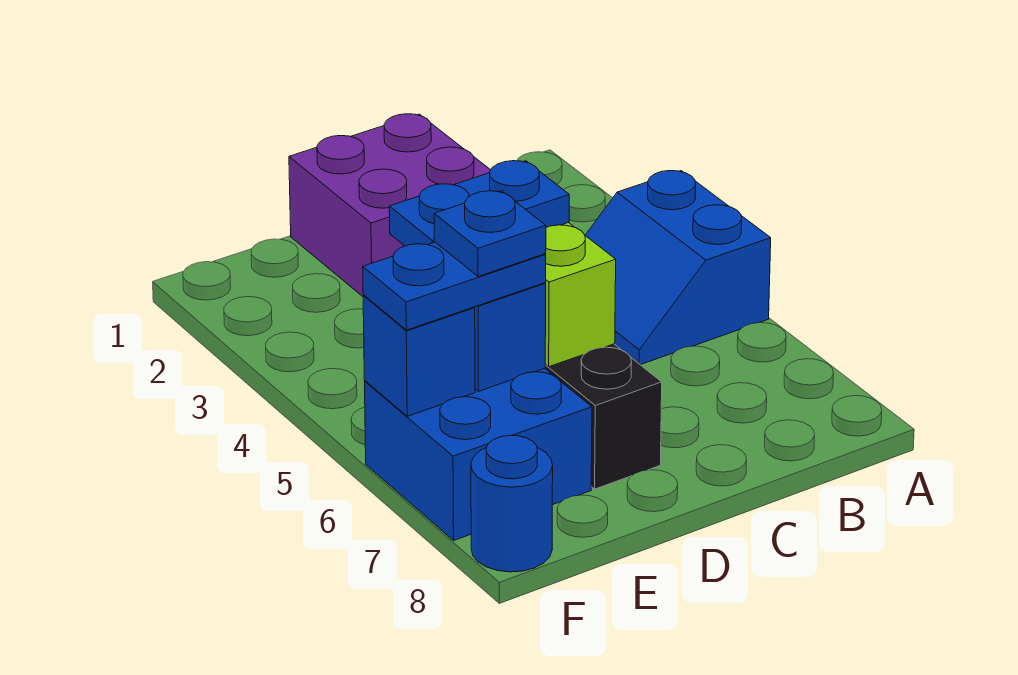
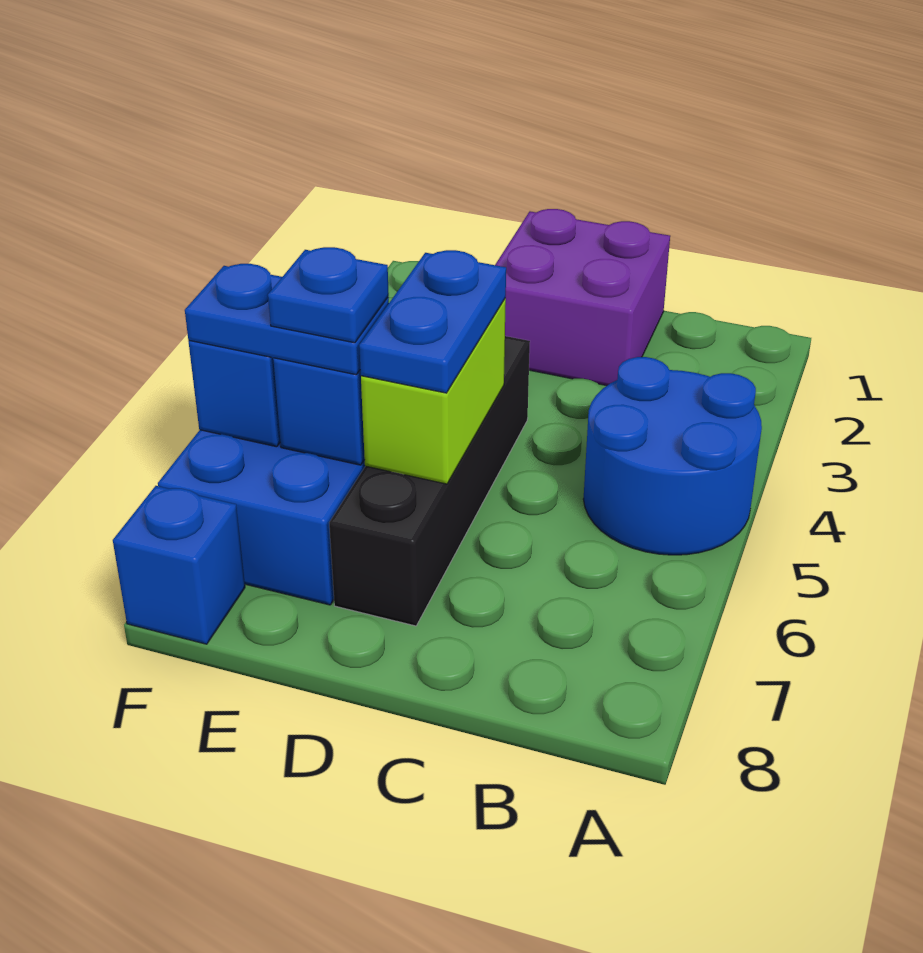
blue slope A4:B5 level 1 top A -> blue round brick A4:B5 level 1
blue plate D5:E5 level 3 -> blue plate D5:D6 level 3
blue round brick F8 level 1 -> blue brick F8 level 1

